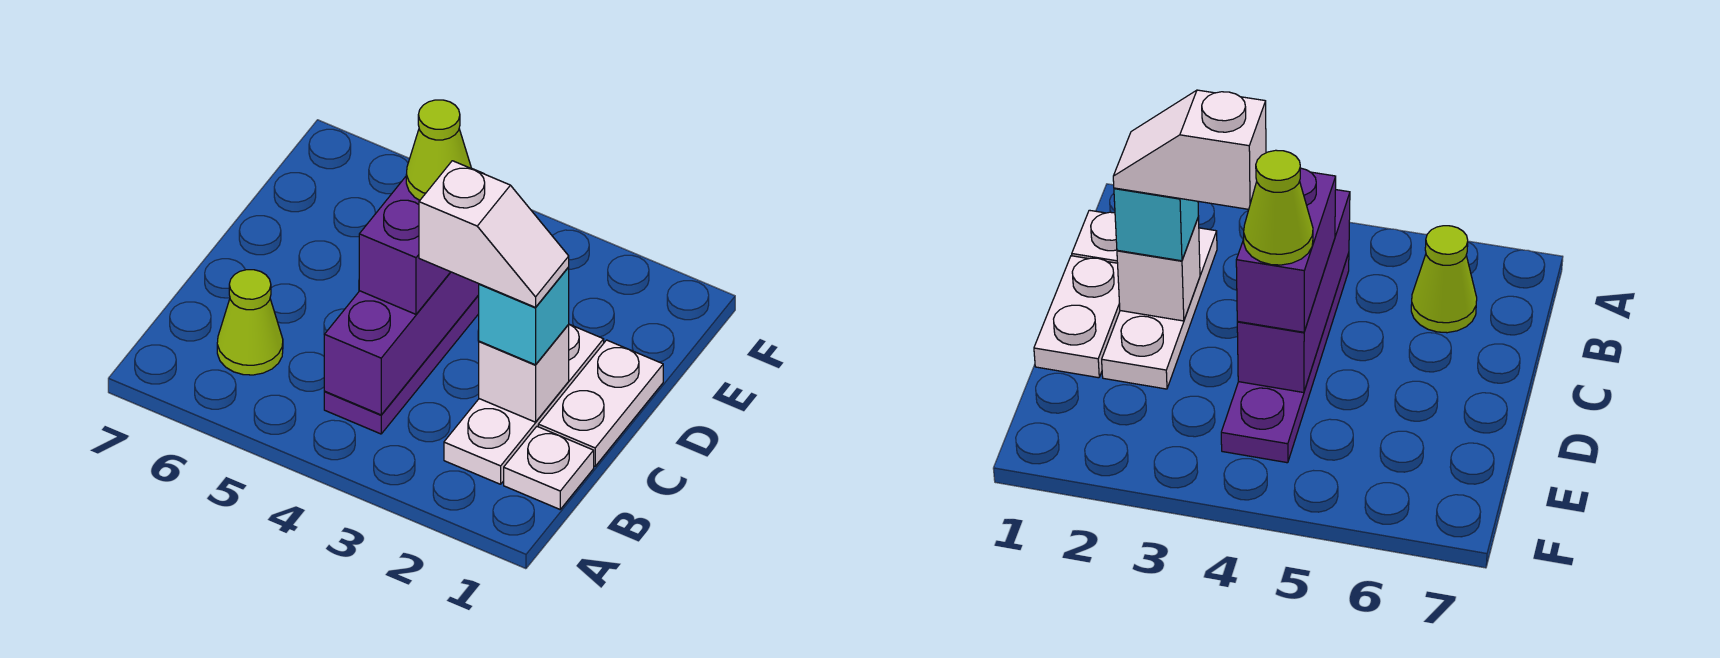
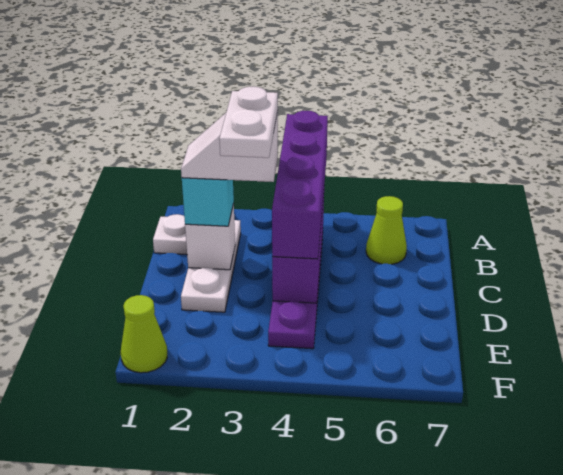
white plate C1:D1 level 1 -> white plate C3:D3 level 5
purple brick C4:D4 level 3 -> purple brick A4:D4 level 3
lime cone D4 level 4 -> lime cone F1 level 1

